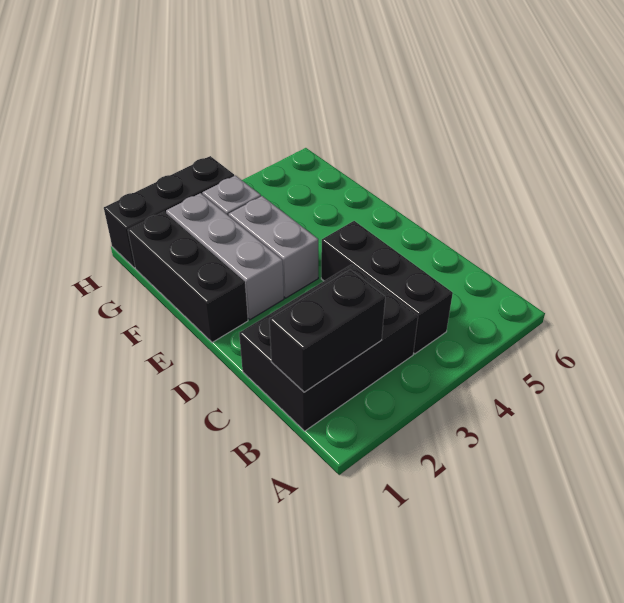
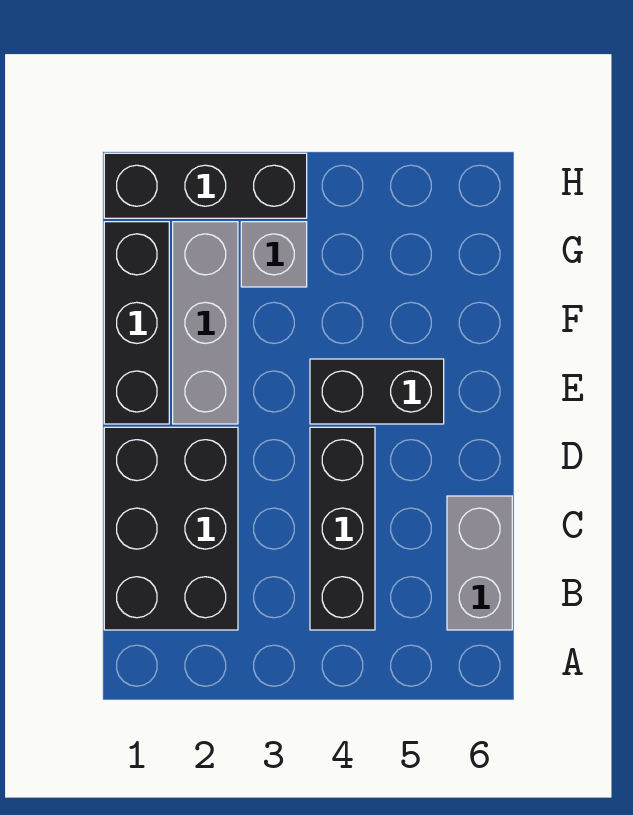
black brick B1:C3 level 1 -> black brick B1:D2 level 1
black brick B1:B2 level 2 -> black brick E4:E5 level 1
grey brick E3:F3 level 1 -> grey brick B6:C6 level 1

